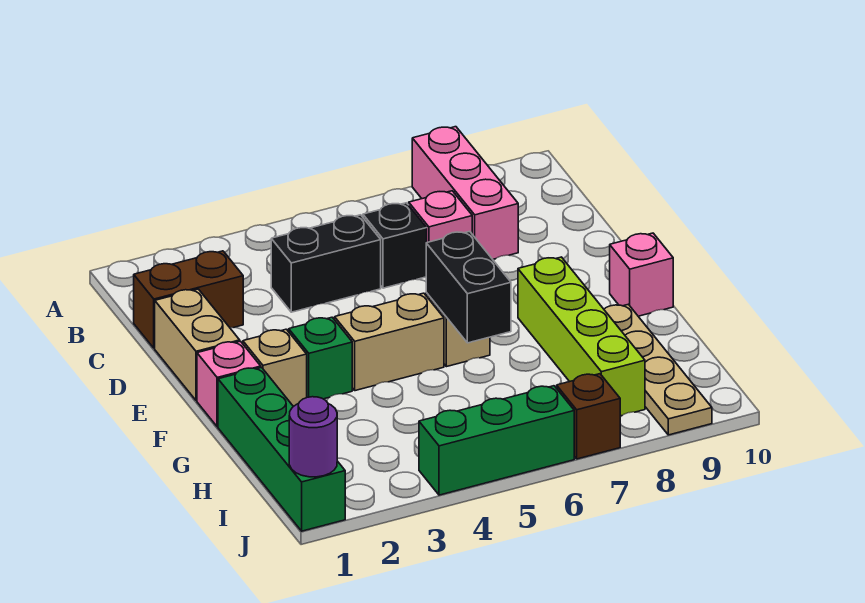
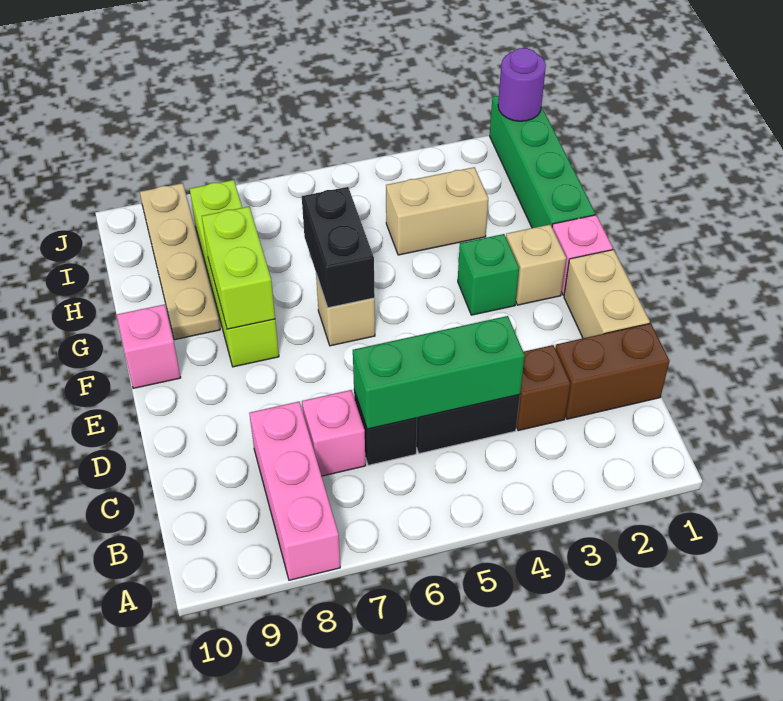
tan brick F4:F5 level 1 -> tan brick H3:H4 level 1
none -> lime brick F8:G8 level 2
green brick J4:J6 level 1 -> green brick C4:C6 level 2
brown brick J7 level 1 -> brown brick C3 level 1

